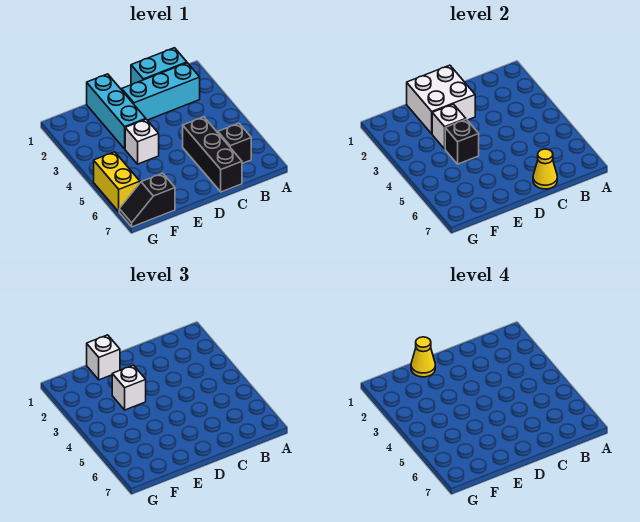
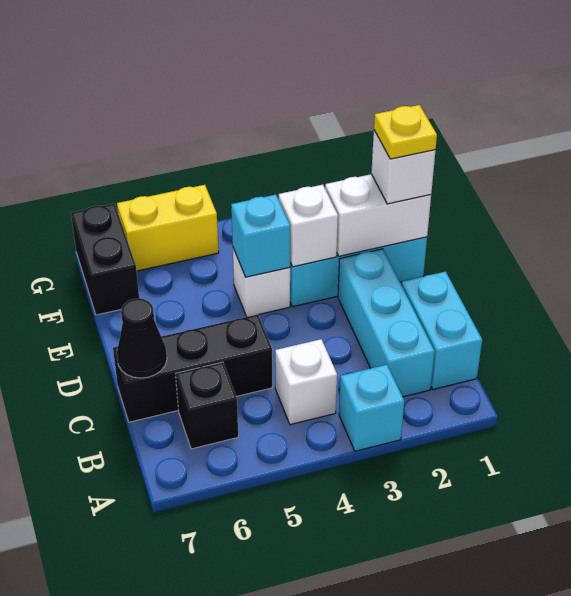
none -> cyan brick A3 level 1
yellow cone C7 level 2 -> black cone C7 level 2
white brick D1:E2 level 2 -> white brick E1:E2 level 2
yellow cone E1 level 4 -> yellow plate E1 level 4
white brick E3 level 3 -> white brick B4 level 1
black brick E4 level 2 -> cyan brick E4 level 2
black slope F7:G7 level 1 top F -> black brick F7:G7 level 1

